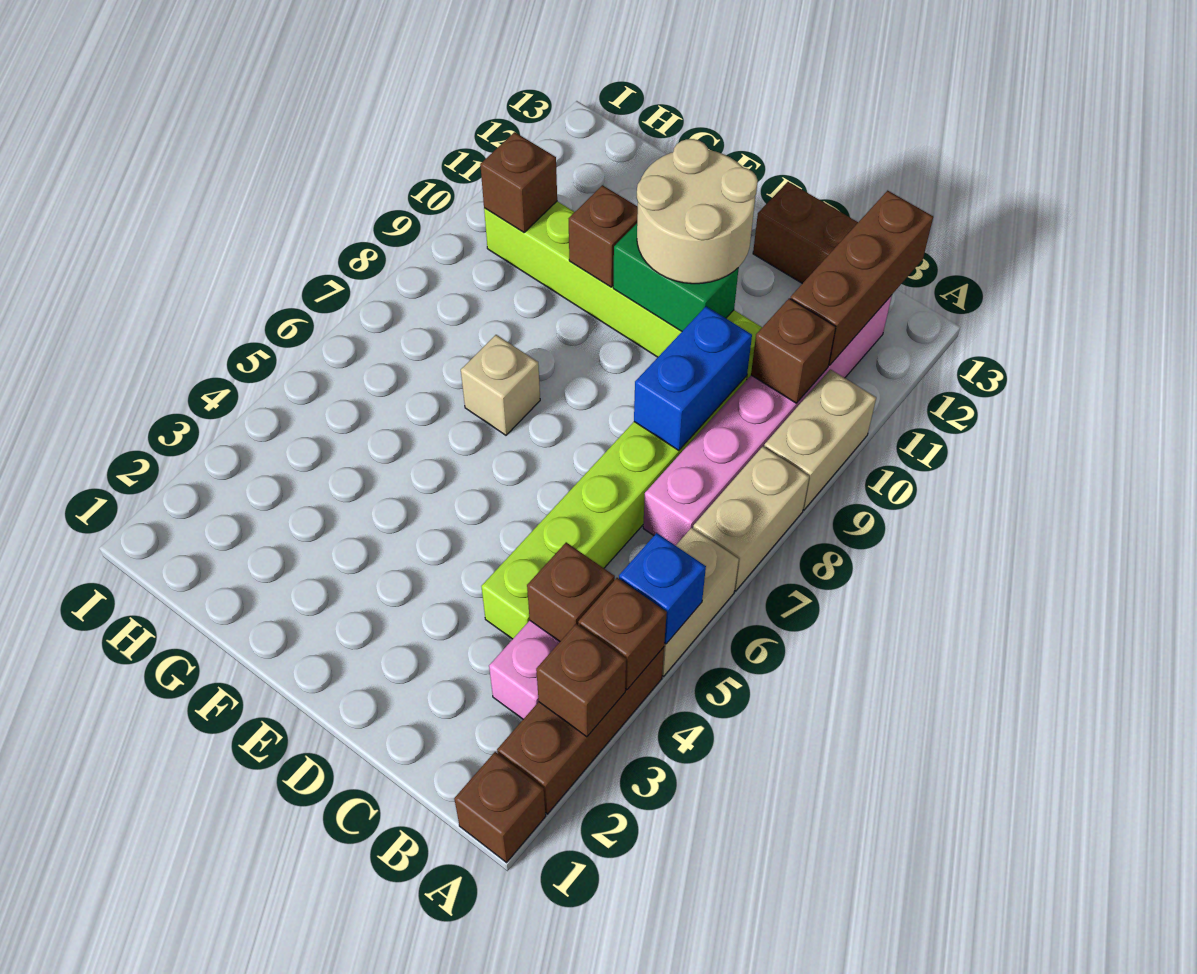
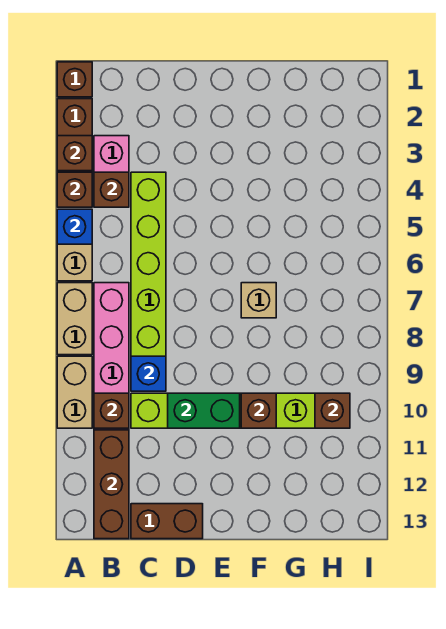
blue brick C8:C9 level 2 -> blue brick C9 level 2
tan round brick D10:E11 level 3 -> none

